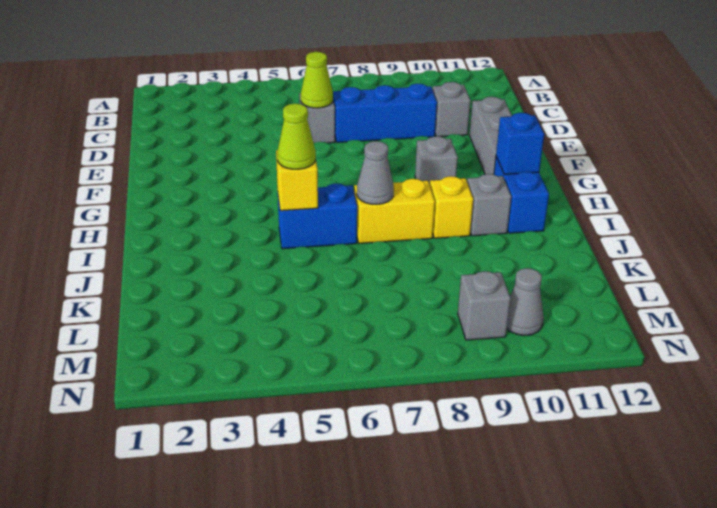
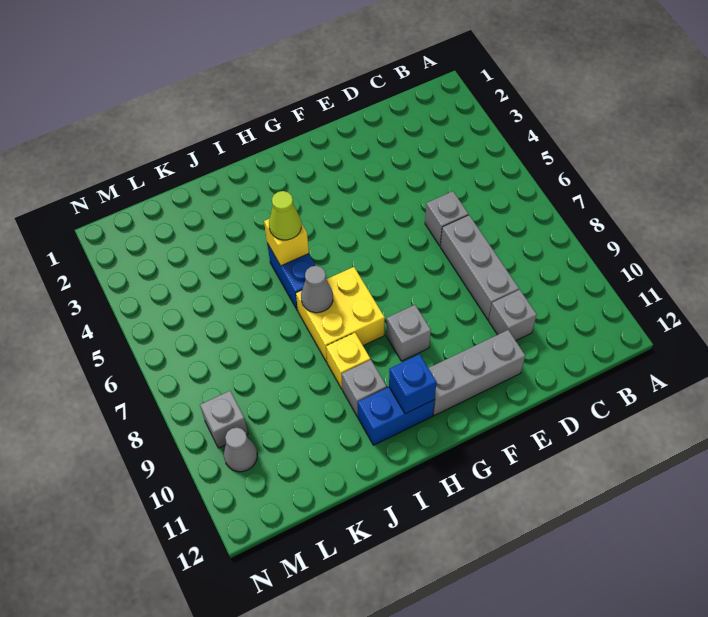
lime cone D6 level 2 -> none
blue brick D7:D9 level 1 -> grey brick D7:D9 level 1
yellow brick I7:I8 level 1 -> yellow brick H7:I8 level 1

